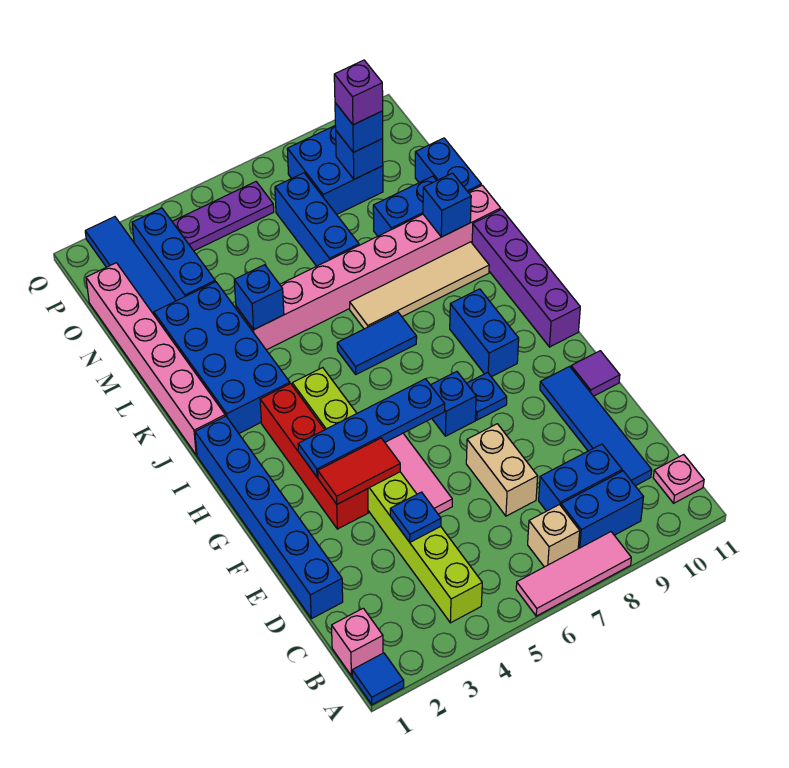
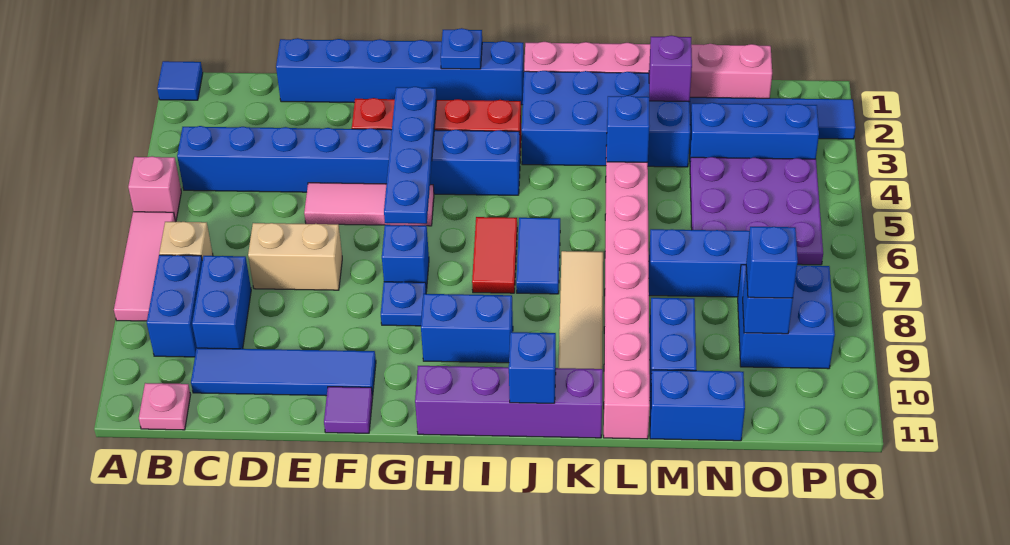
pink brick B1 level 1 -> pink brick A5 level 1
lime brick B4:I4 level 1 -> blue brick B4:I4 level 1
blue plate D4 level 2 -> blue plate H1 level 2
red tile F3:F4 level 2 -> red tile I6:I7 level 1
blue brick L10 level 2 -> blue brick J11 level 2
purple brick O9 level 4 -> purple brick M2 level 2
purple plate P4:P6 level 1 -> purple plate N4:P6 level 1

